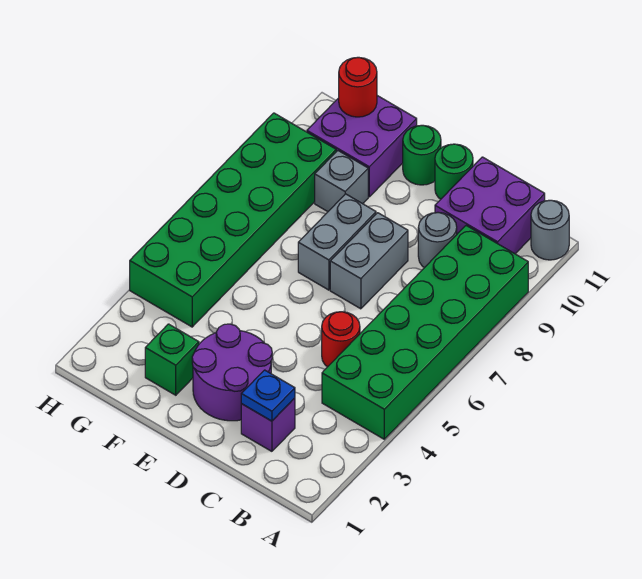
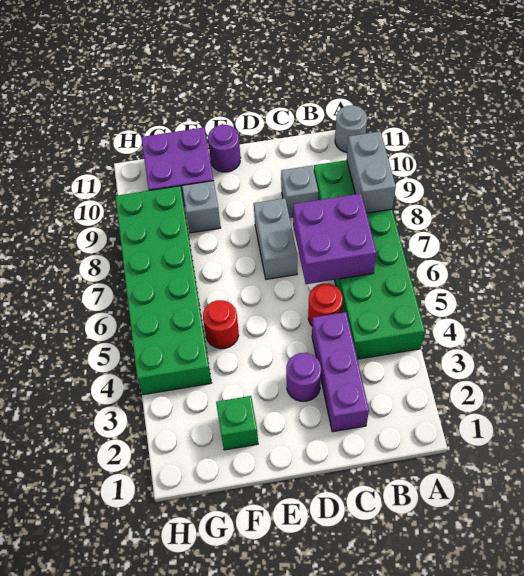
purple brick B10:C11 level 1 -> purple brick B6:C7 level 2
purple brick C2 level 1 -> purple brick C2:C4 level 1
blue plate C2 level 2 -> none
grey round brick C9 level 1 -> grey brick C9 level 1
purple round brick D2:E3 level 1 -> purple round brick D3 level 1
green round brick D11 level 1 -> none
grey brick E7:E8 level 1 -> grey brick A8:A9 level 2
green round brick E11 level 1 -> purple round brick E11 level 1
red round brick G11 level 2 -> red round brick F5 level 1

